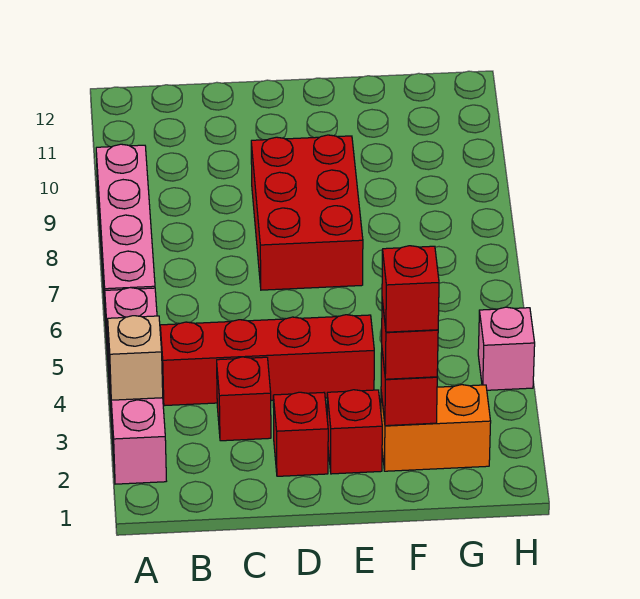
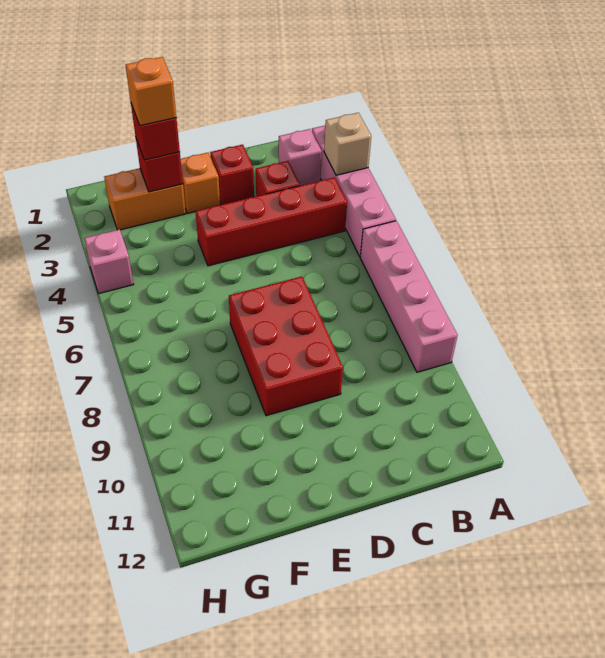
none -> pink brick B2 level 1
red brick E2 level 1 -> orange brick E2 level 1
red brick F2 level 4 -> orange brick F2 level 4

